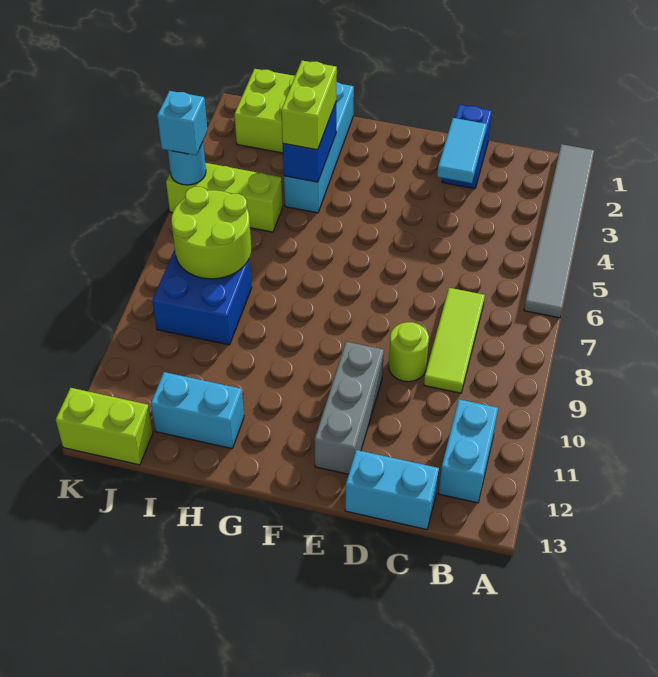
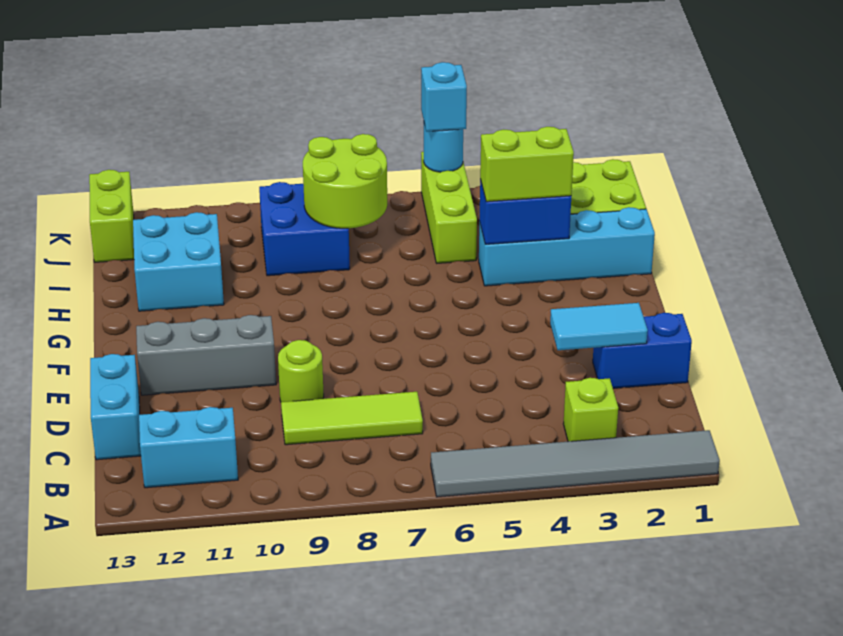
none -> lime brick B3 level 1
cyan brick H12:I12 level 1 -> cyan brick H11:I12 level 1

